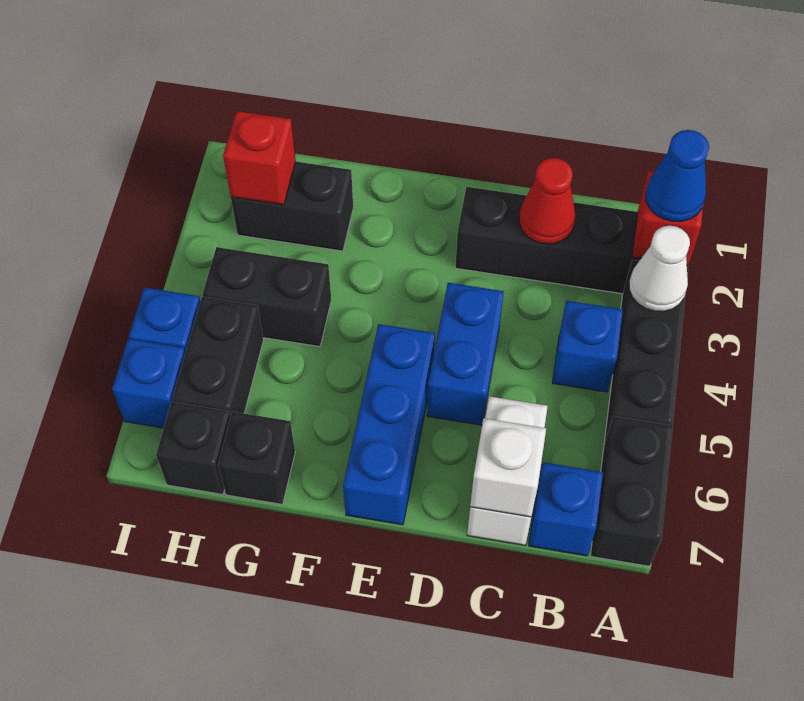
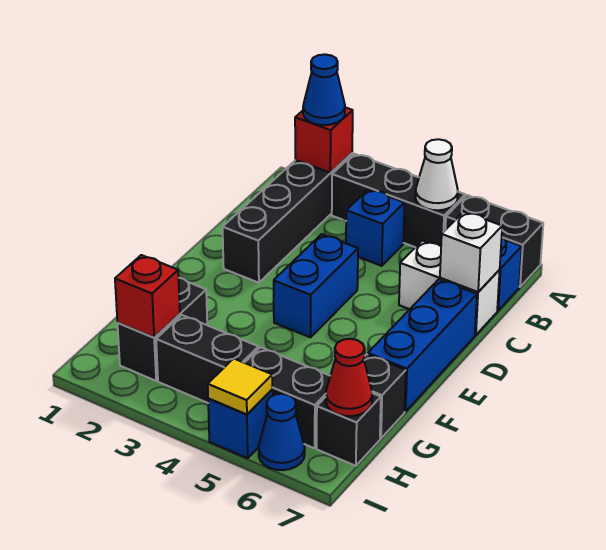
white cone A3 level 2 -> white cone A5 level 2
red cone C2 level 2 -> red cone H7 level 2
blue brick D4:D5 level 1 -> blue brick D4:E4 level 1
blue brick E5:E7 level 1 -> blue brick D7:F7 level 1
black brick G4:H4 level 1 -> black brick H3:H4 level 1
none -> yellow tile I5 level 2
blue brick I6 level 1 -> blue cone I6 level 1

